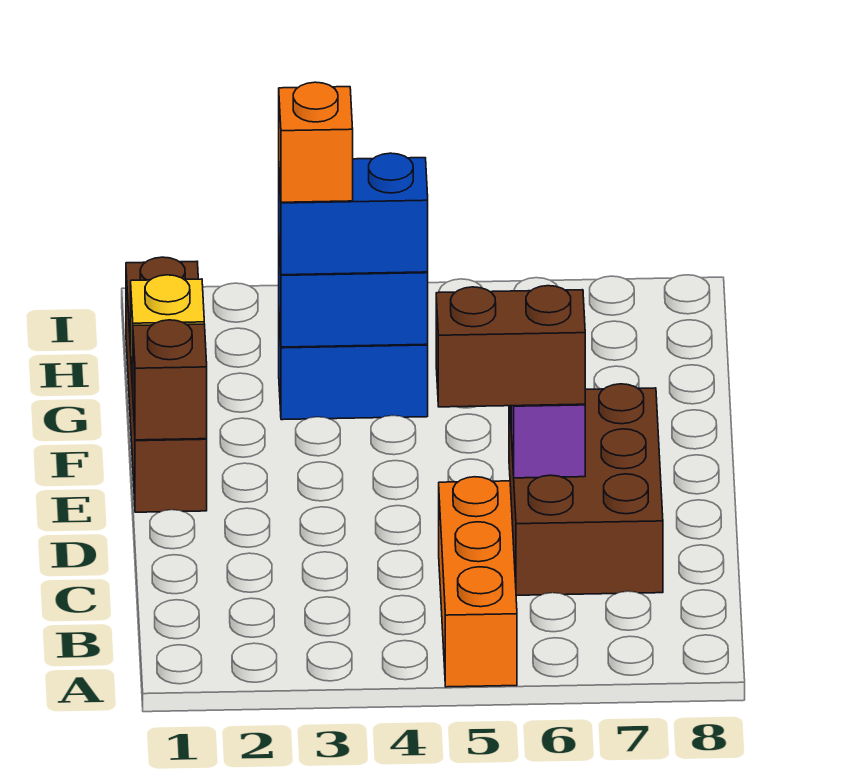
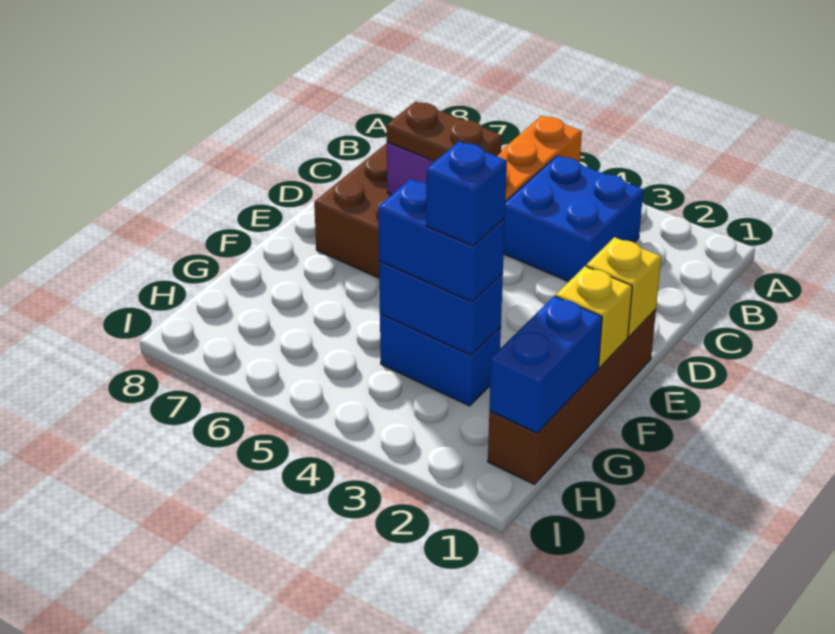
none -> blue brick B3:C4 level 1
brown brick D5:D6 level 3 -> brown plate D5:D6 level 3
brown brick E1 level 2 -> yellow brick E1 level 2
none -> blue brick G1:H1 level 2
orange brick G3 level 4 -> blue brick G3 level 4

